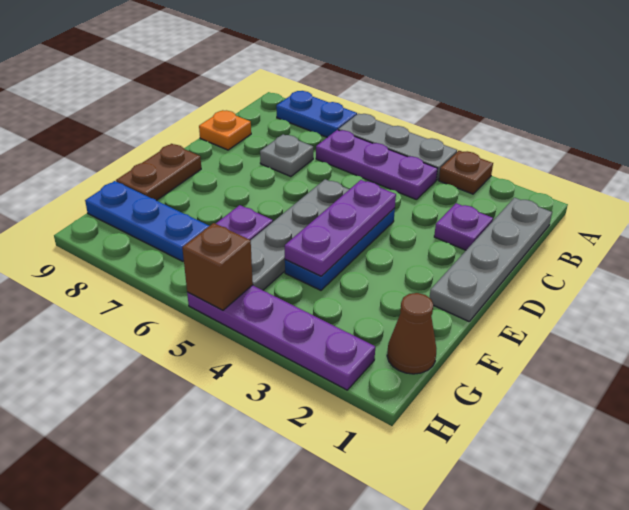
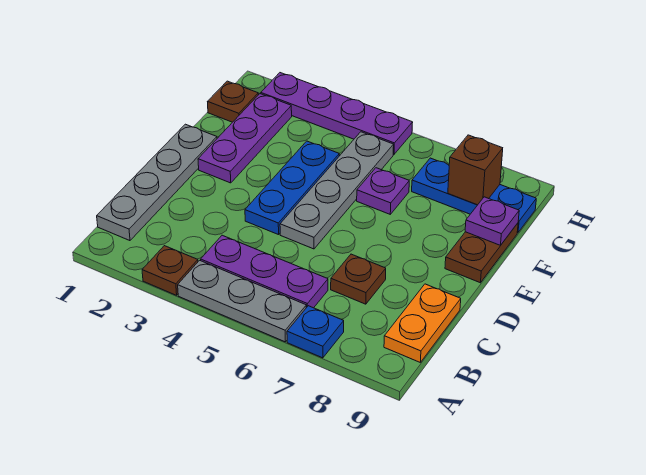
blue plate A7:A8 level 1 -> blue plate A7 level 1
purple plate C2 level 1 -> purple plate F9 level 2
grey plate C7 level 1 -> brown plate C7 level 1
orange plate C9 level 1 -> orange plate B9:C9 level 1
purple plate D4:F4 level 2 -> purple plate E2:G2 level 1
brown cone G1 level 1 -> brown plate G1 level 1
brown brick H5 level 2 -> brown brick G8 level 2

